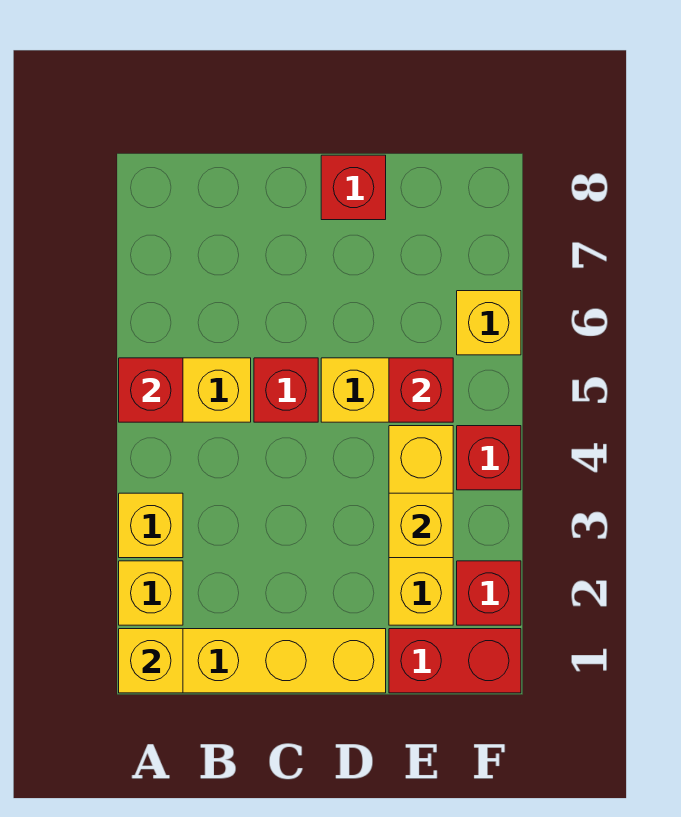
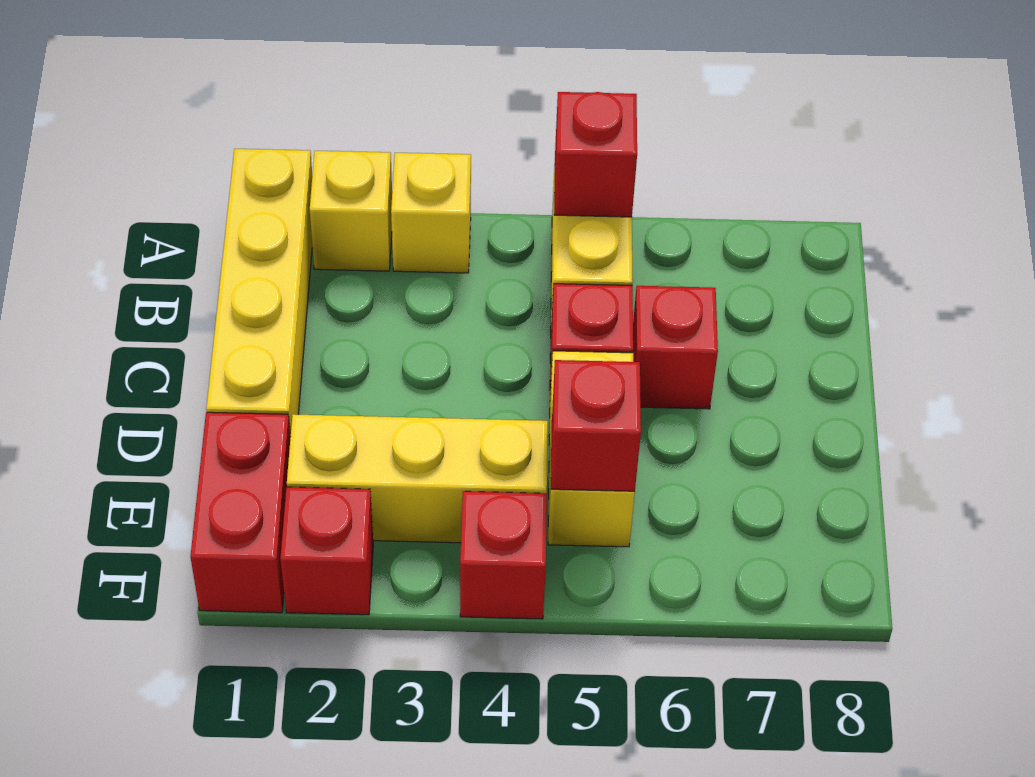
yellow brick A1 level 2 -> none
red brick D8 level 1 -> red brick C6 level 1
yellow brick E3 level 2 -> none
yellow brick F6 level 1 -> none

